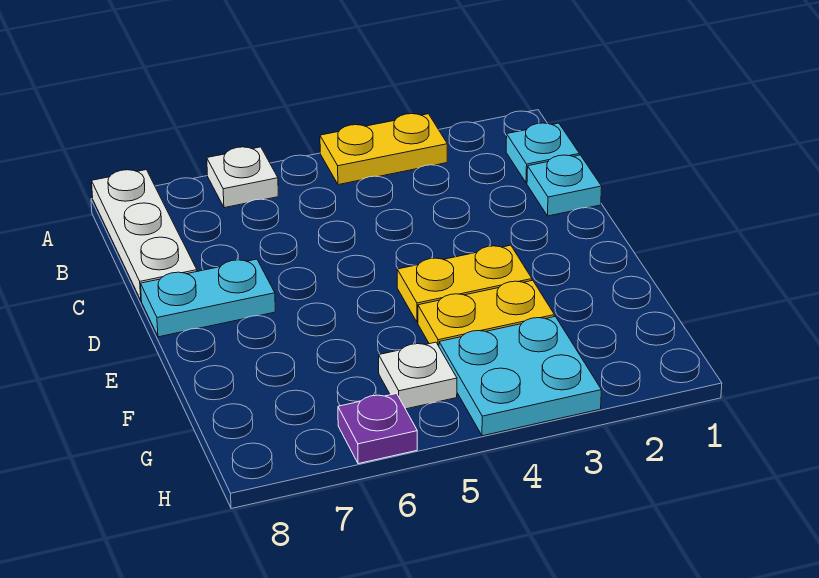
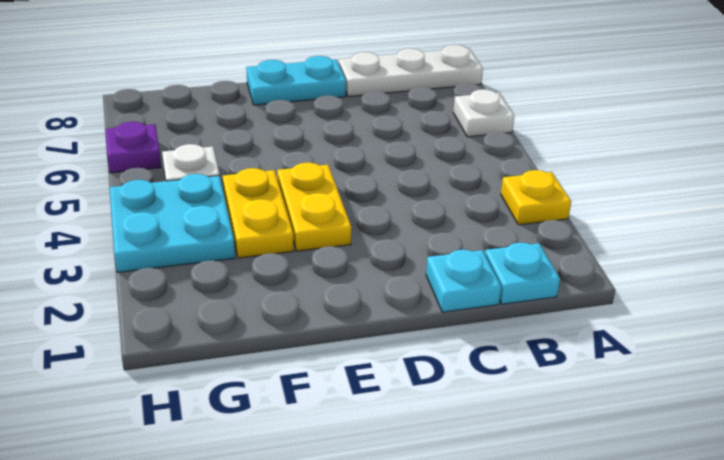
yellow plate A3:A4 level 1 -> yellow plate A3 level 1
cyan plate D7:D8 level 1 -> cyan plate D8:E8 level 1

